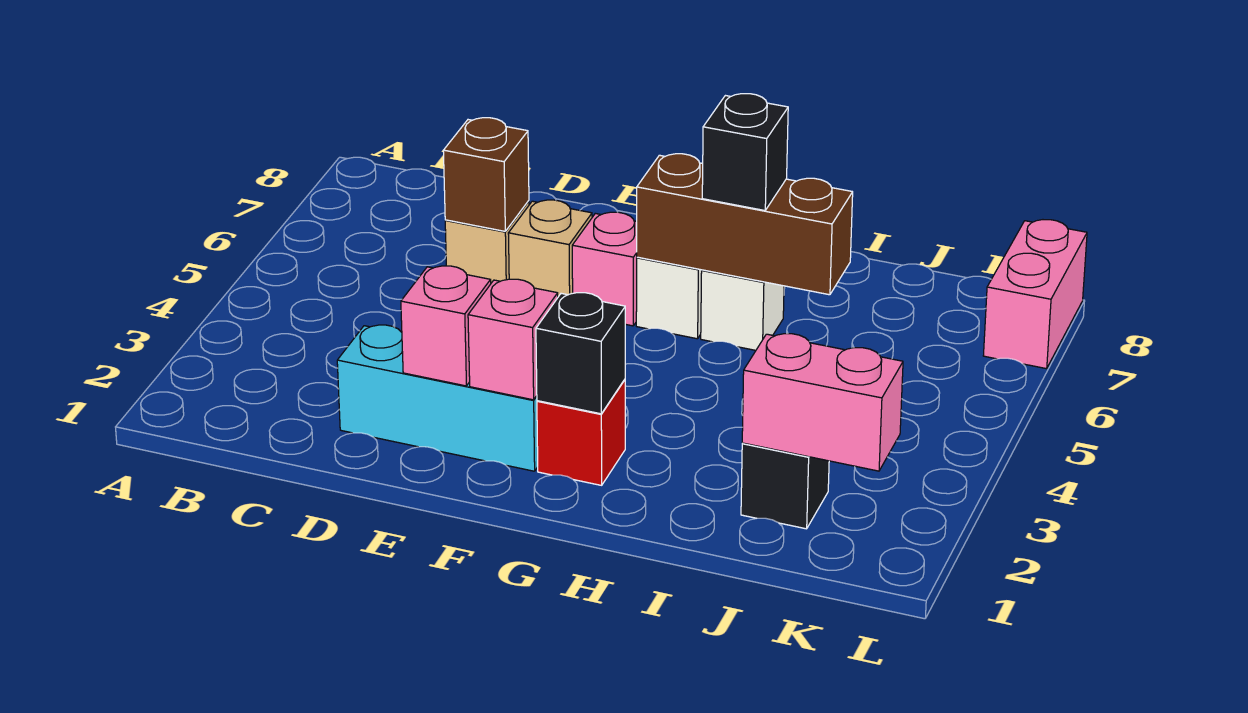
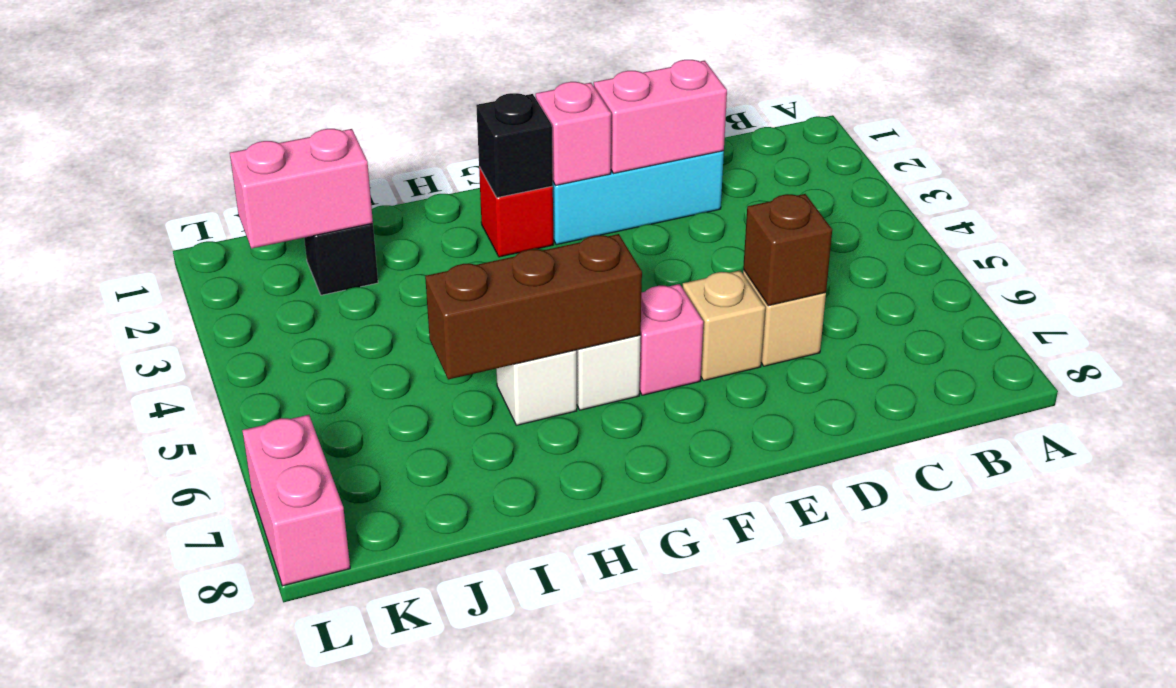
pink brick E2 level 2 -> pink brick D2:E2 level 2
black brick H6 level 3 -> none

